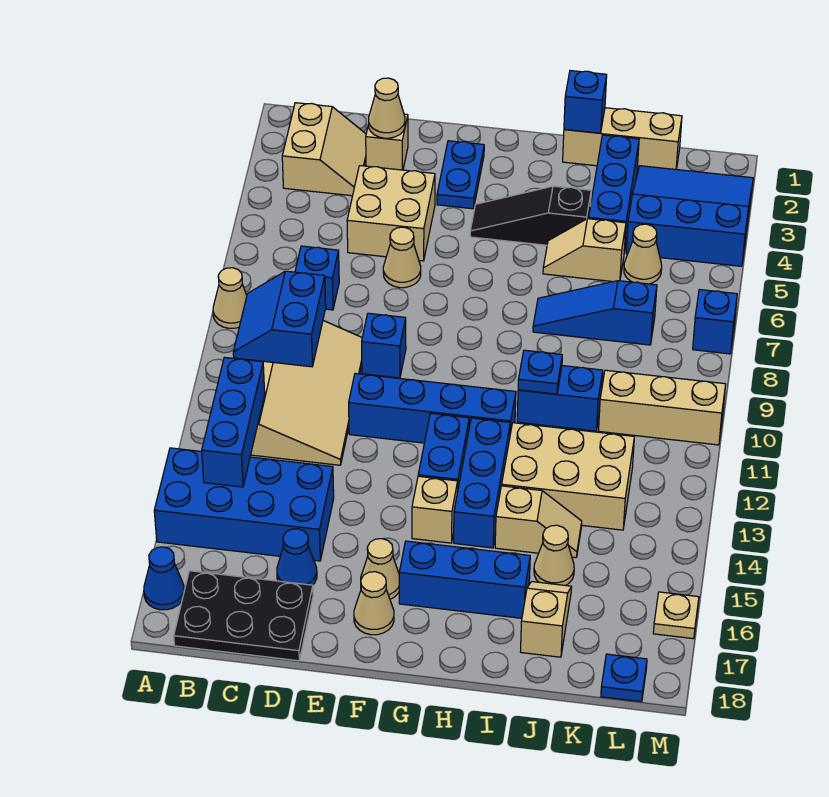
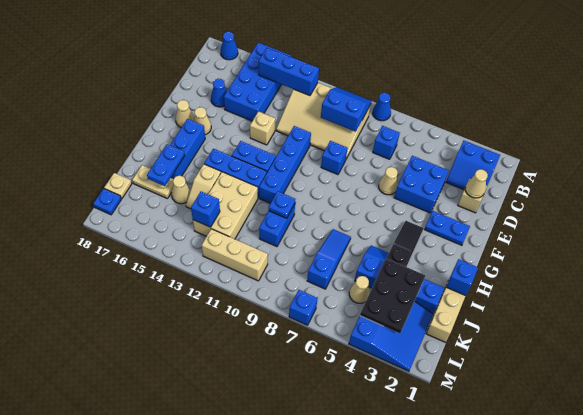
tan cone A8 level 1 -> blue cone A8 level 1
tan slope B2:C3 level 1 top B -> blue slope B2:C3 level 1 top B
black plate B17:D18 level 1 -> black plate J3:L4 level 2
tan brick D4:E5 level 1 -> blue brick D4:E5 level 1
tan brick G14 level 1 -> tan brick E13 level 1
tan slope I5:J5 level 1 top J -> blue slope I5:J5 level 1 top J
none -> blue plate I16:J16 level 2
tan slope J16:J17 level 1 top 17 -> tan plate J16:J17 level 1
tan brick K10:M10 level 1 -> tan brick L10:L12 level 1
none -> blue brick K13 level 2
tan plate M16 level 1 -> tan plate K18 level 1

